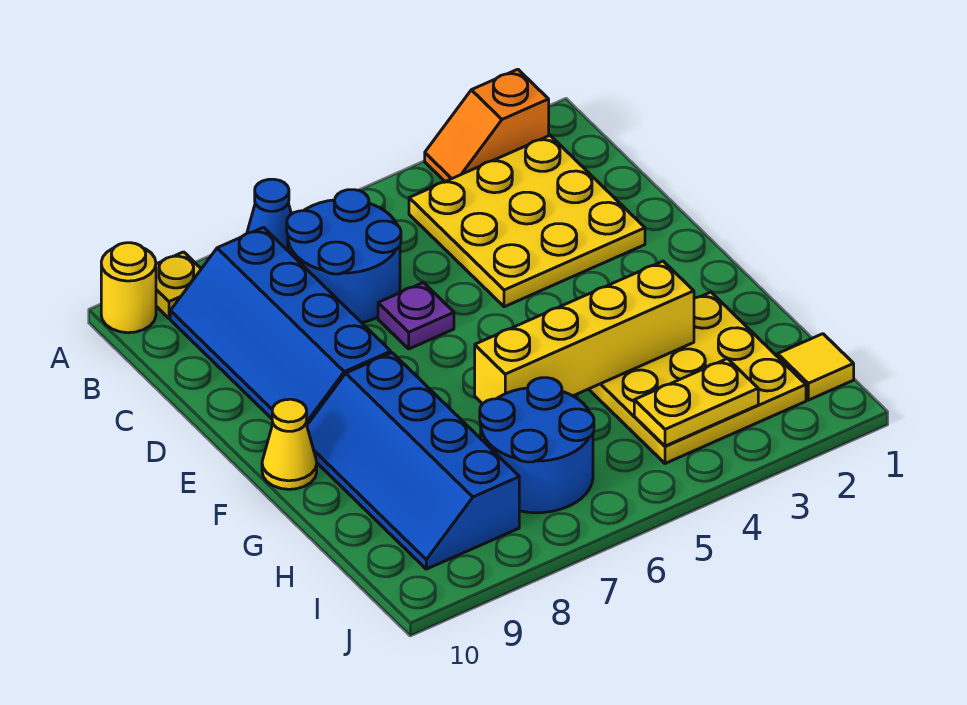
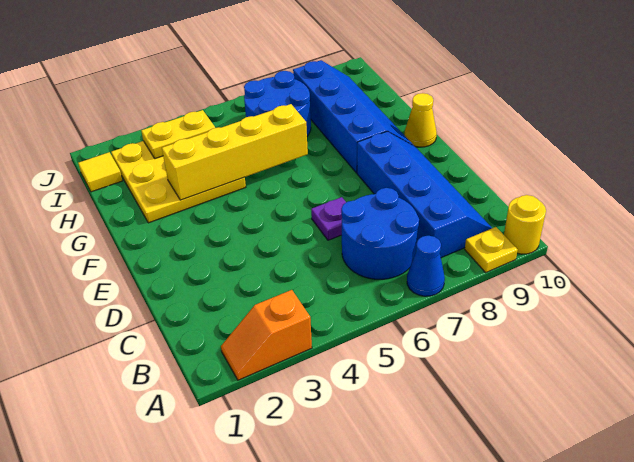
orange slope A2:A3 level 1 top 2 -> orange slope A2:A3 level 1 top 3
yellow plate B2:D4 level 1 -> none

